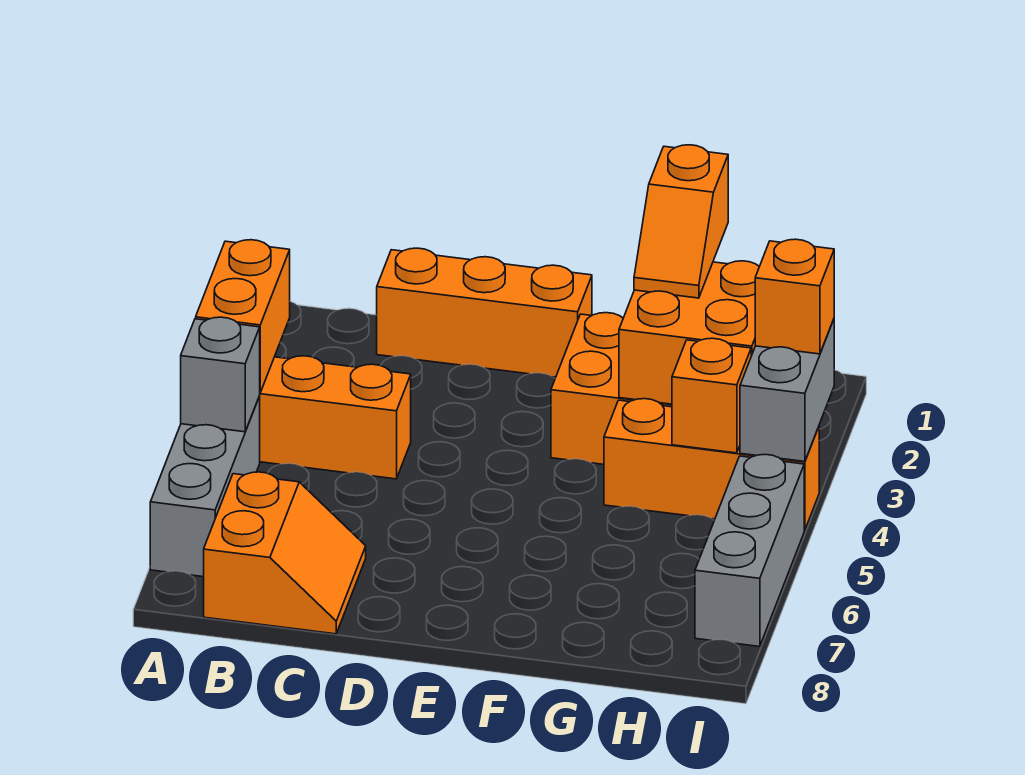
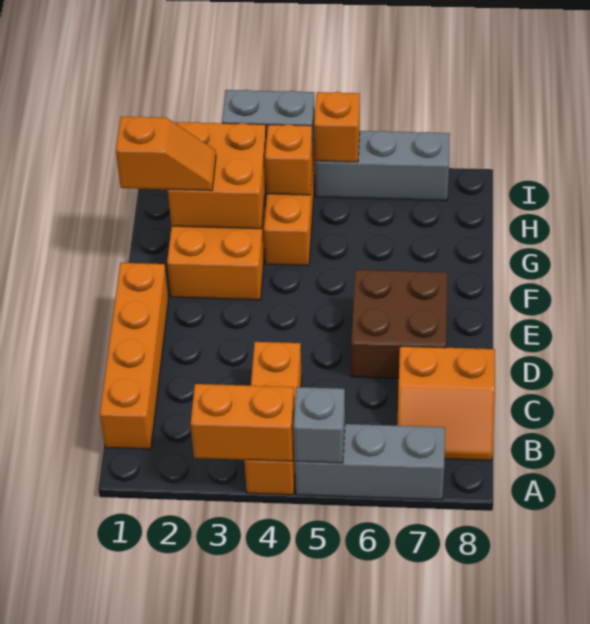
orange slope B7:C8 level 1 top B -> orange slope B7:C8 level 1 top C
orange brick C1:E1 level 1 -> orange brick B1:E1 level 1
none -> brown brick D6:E7 level 1
orange brick I3 level 3 -> orange brick I5 level 2

